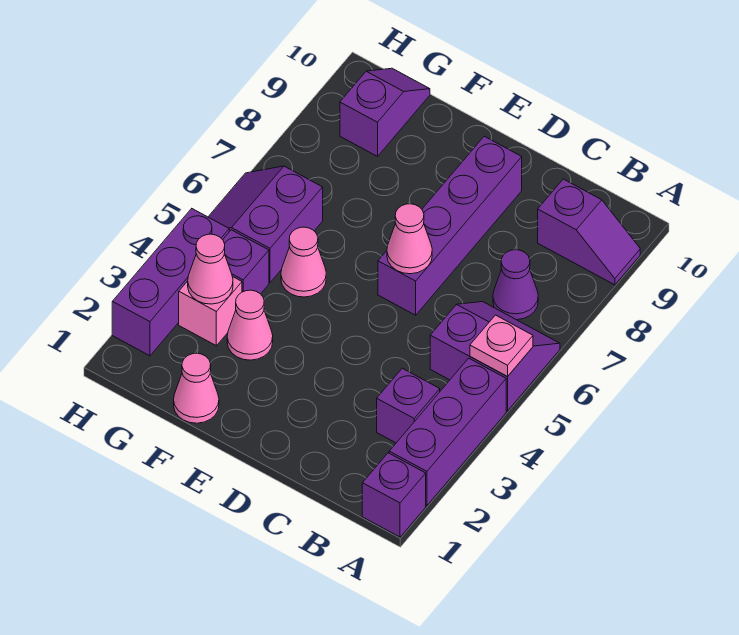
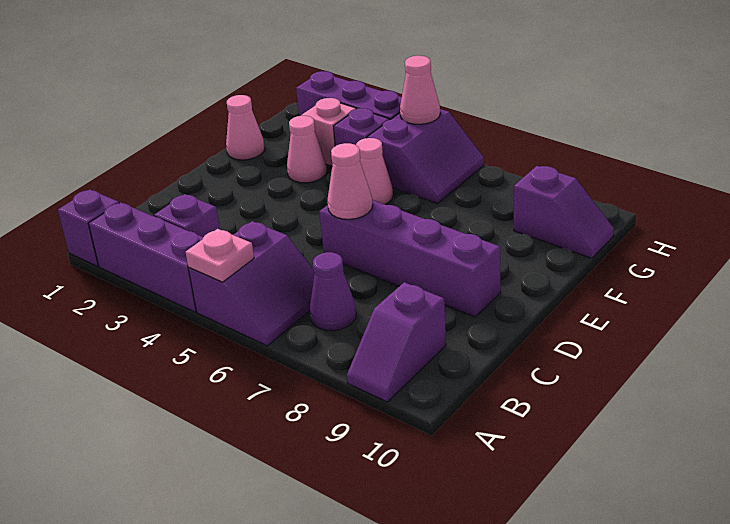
pink cone G3 level 2 -> pink cone H5 level 2
purple slope G5:H6 level 1 top G -> purple slope G5:H6 level 1 top 5

